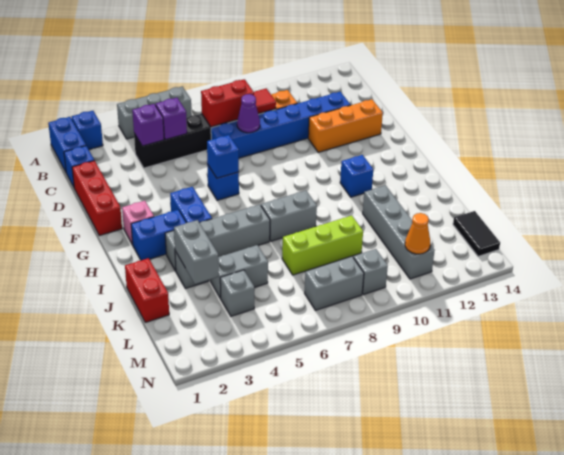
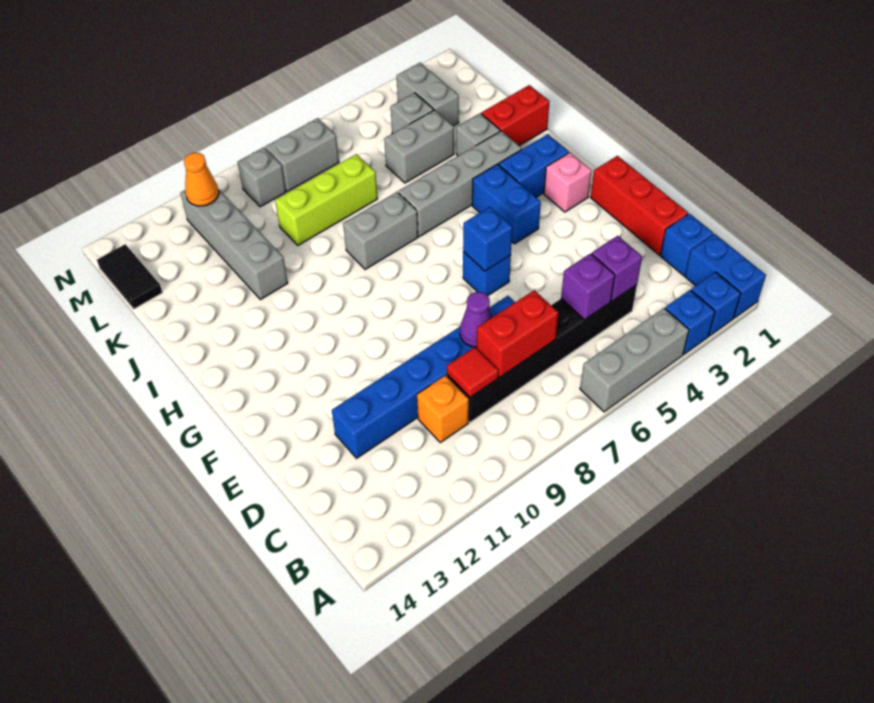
orange brick E11:E13 level 1 -> none
blue brick H11 level 1 -> blue brick A3 level 1
red brick J1:K1 level 1 -> red brick J1:J2 level 1
grey brick J3:K3 level 2 -> grey brick L3:M3 level 1

